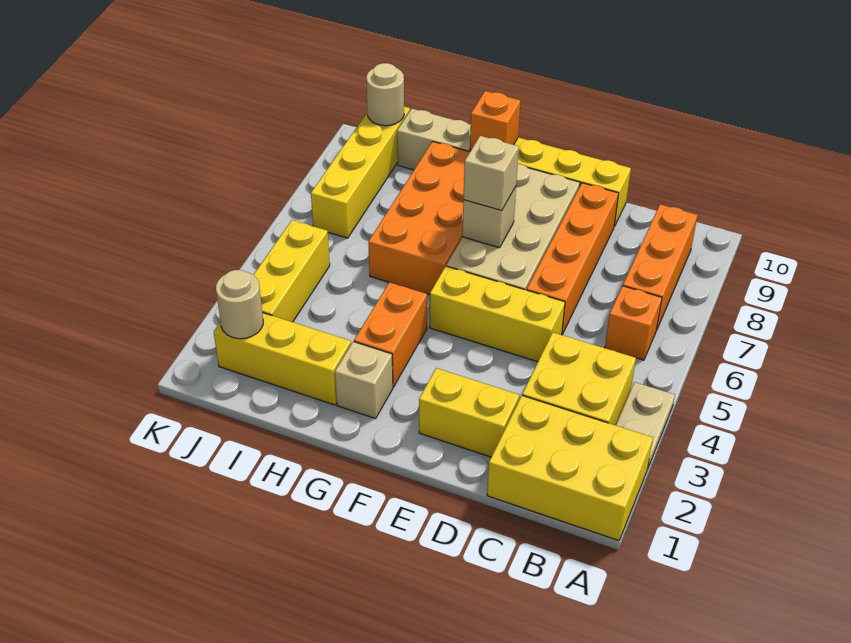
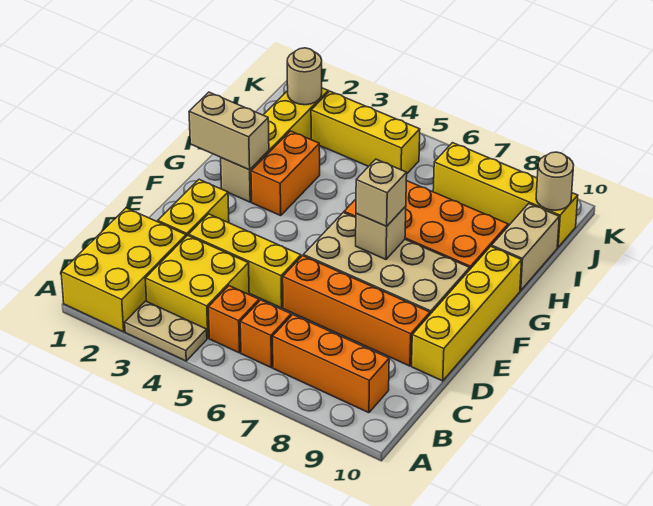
yellow brick D5:F5 level 1 -> yellow brick D3:D5 level 1
none -> tan brick G1:G2 level 2
orange brick G3:G4 level 1 -> orange brick G3:H3 level 1
orange brick G10 level 2 -> orange brick B5 level 1

